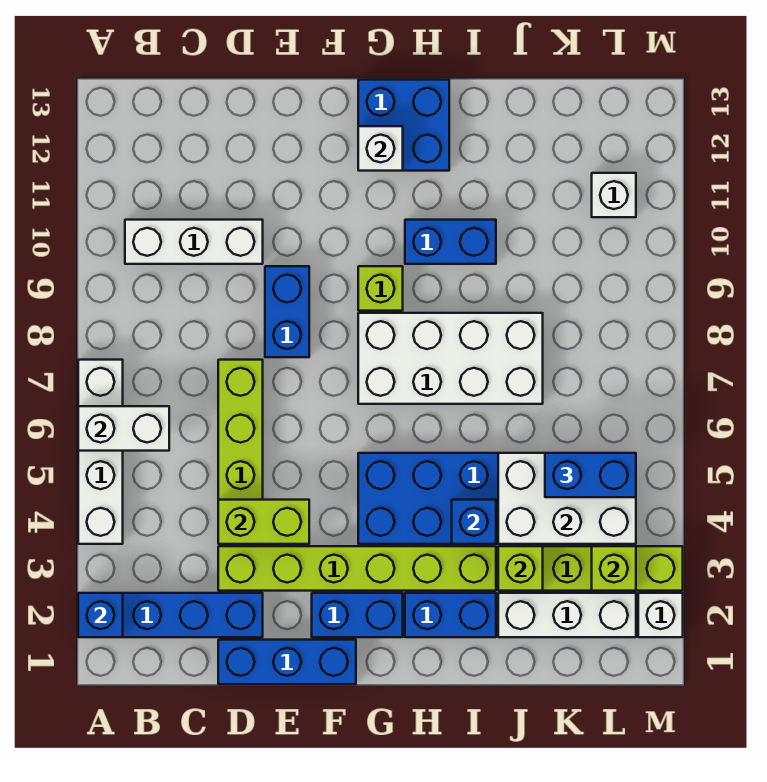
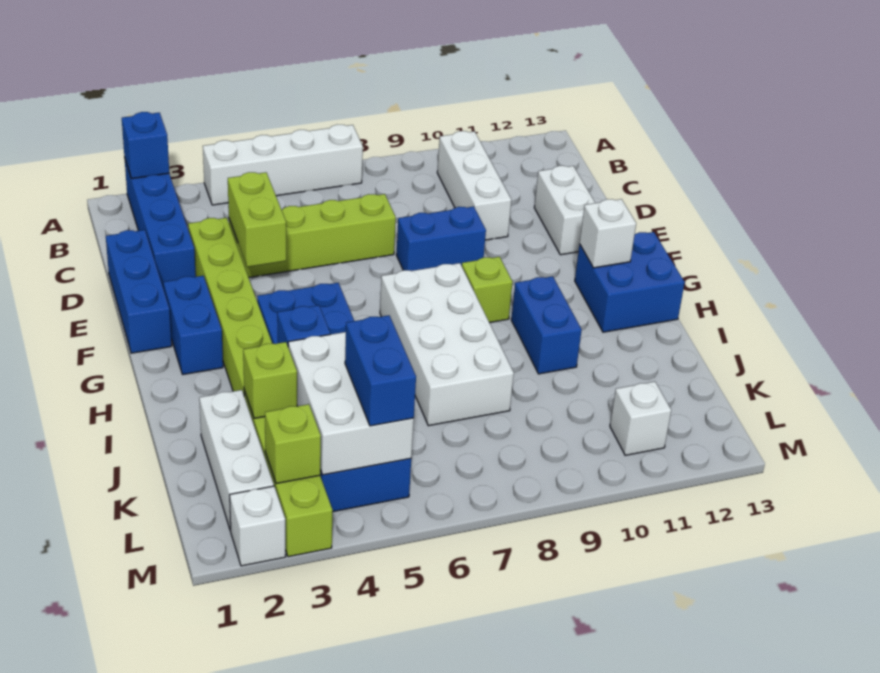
white brick A6:B6 level 2 -> white brick D12:E12 level 1
blue brick H2:I2 level 1 -> none

